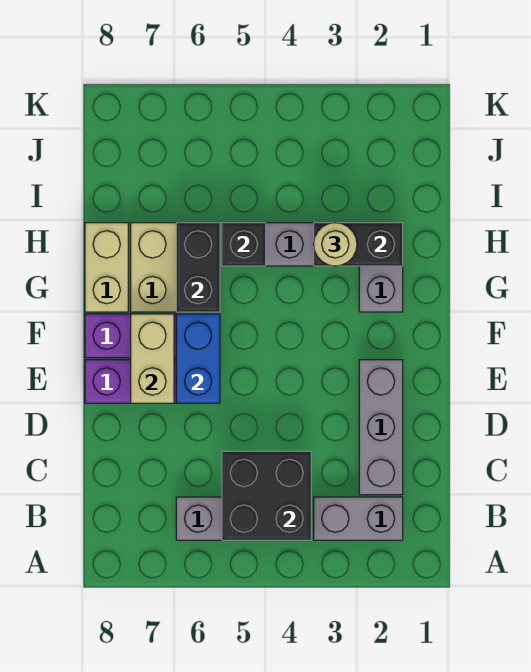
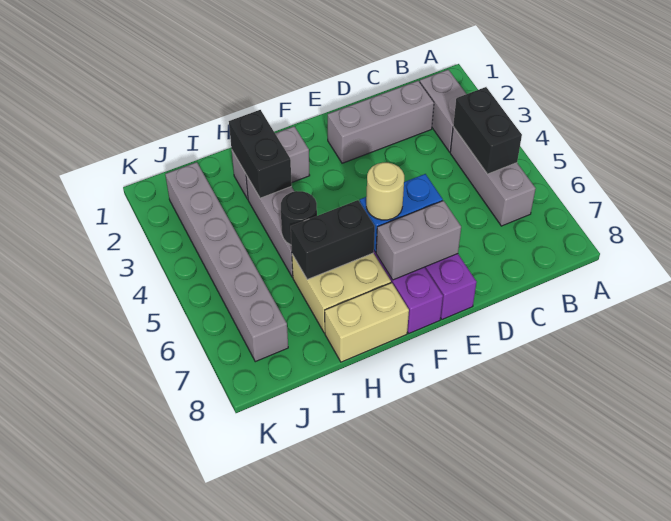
black brick B4:C5 level 2 -> black brick B4:B5 level 2
tan brick E7:F7 level 2 -> grey brick E7:F7 level 2
tan round brick H3 level 3 -> tan round brick F6 level 3
black brick H5 level 2 -> black round brick H5 level 2
none -> grey brick J2:J7 level 1

